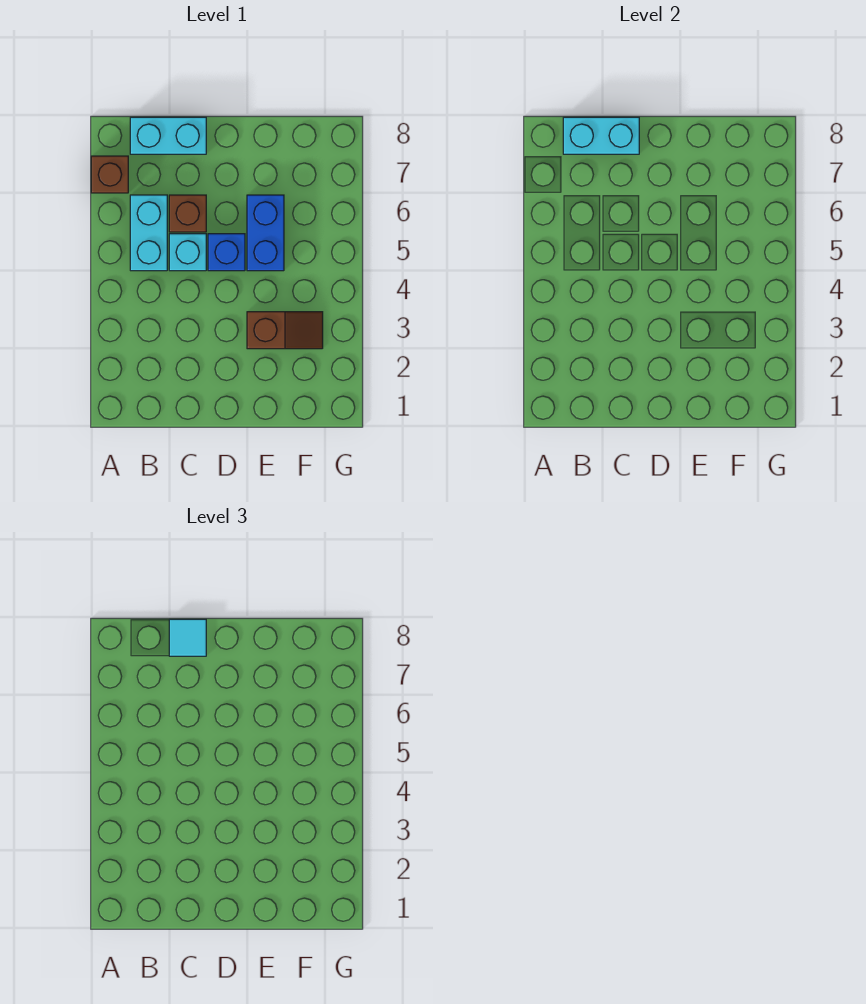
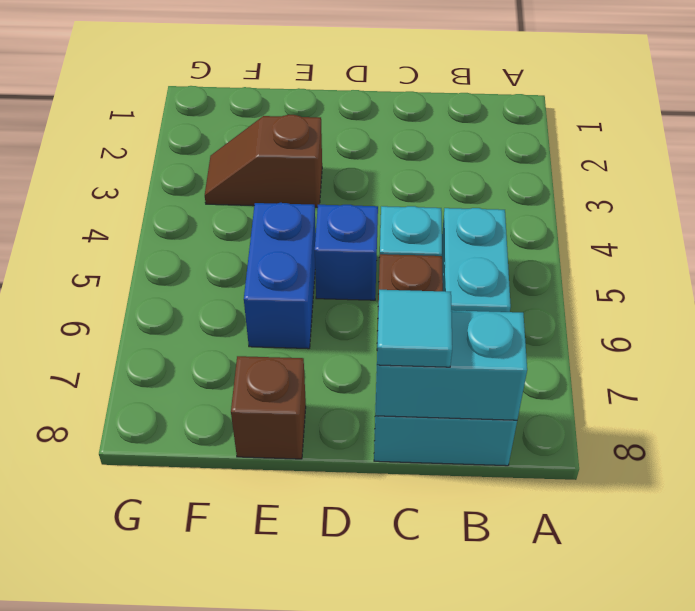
brown brick A7 level 1 -> brown brick E8 level 1

